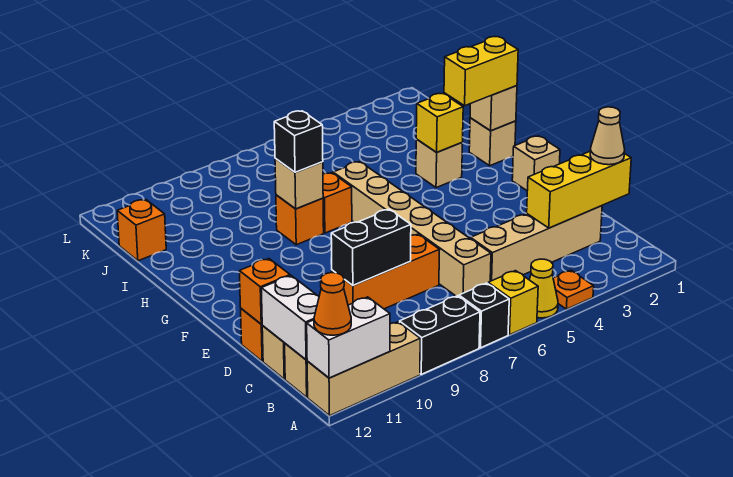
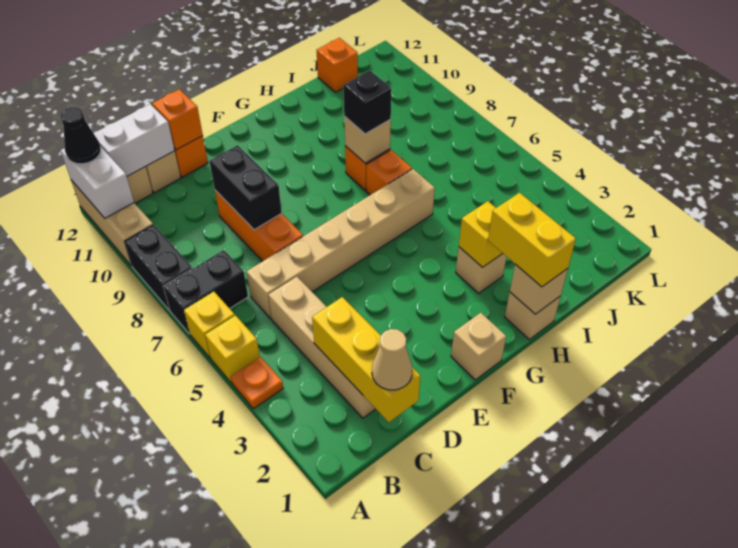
yellow cone A5 level 1 -> yellow brick A5 level 1
black brick A7 level 1 -> black brick A7:B7 level 1
orange cone A12 level 3 -> black cone A12 level 3

